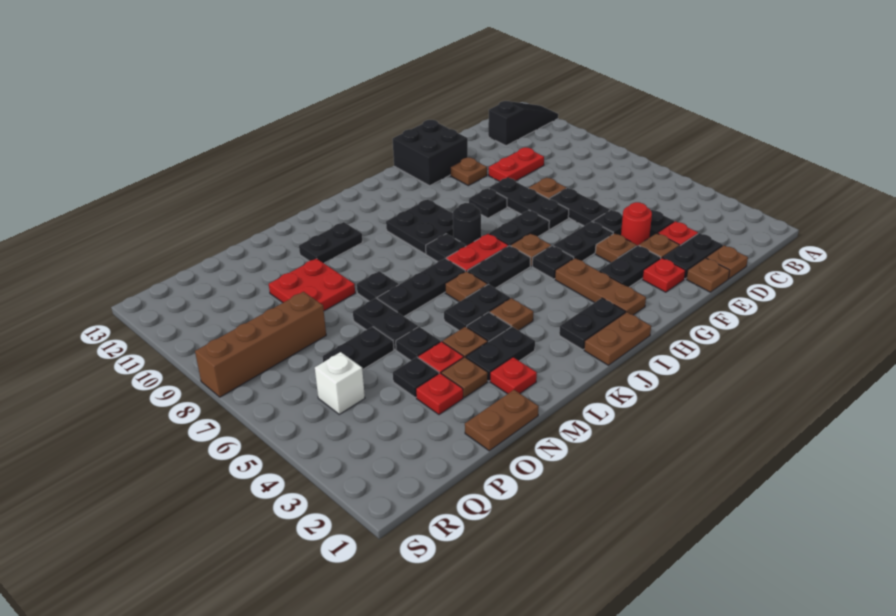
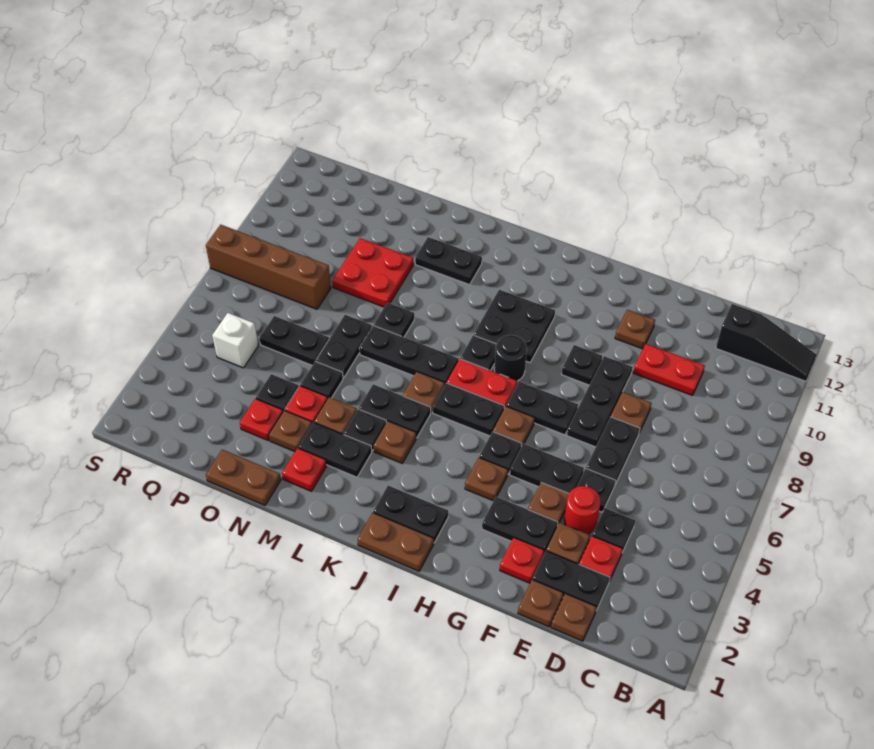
black brick F12:G13 level 1 -> none
brown plate H2:H4 level 1 -> brown plate H4 level 1

